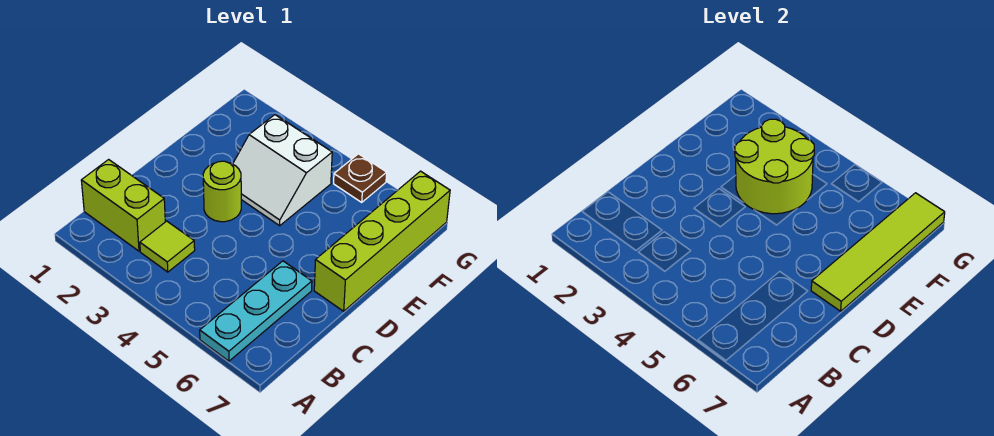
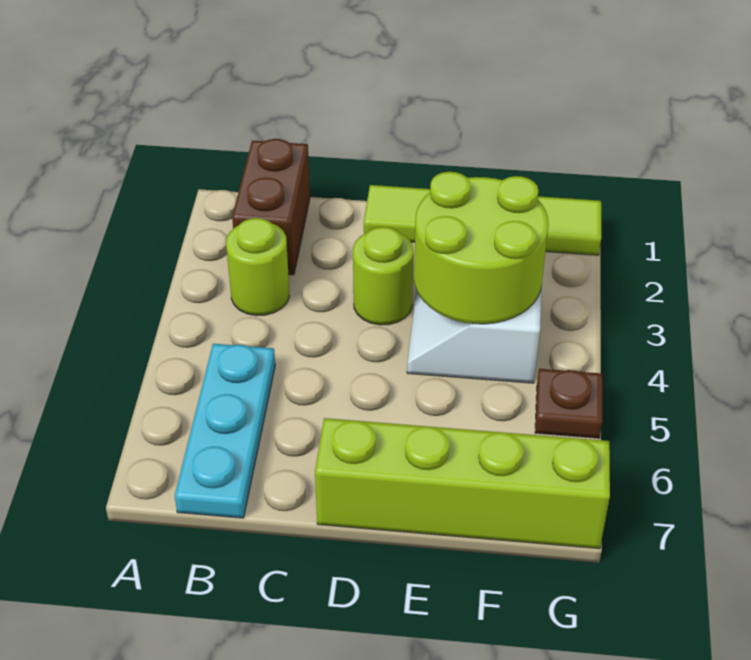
cyan plate A6:C6 level 1 -> cyan plate B5:B7 level 1
lime brick B1:B2 level 1 -> brown brick B1:B2 level 1
lime tile B3 level 1 -> lime round brick B3 level 1
lime tile D7:G7 level 2 -> lime tile D1:G1 level 1

